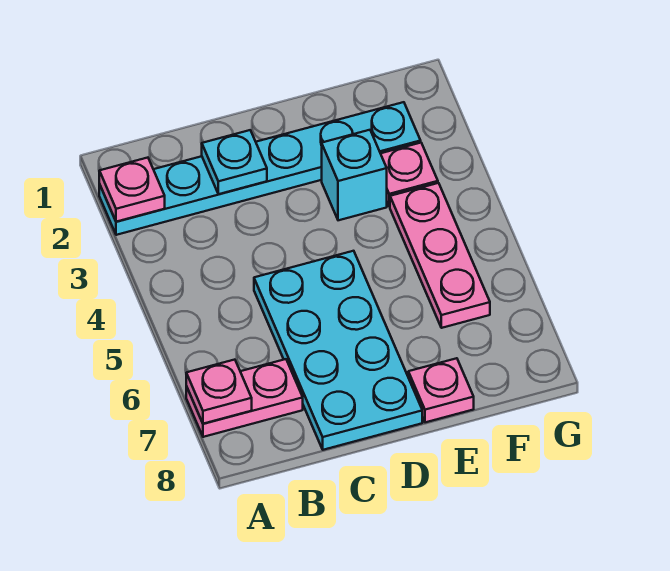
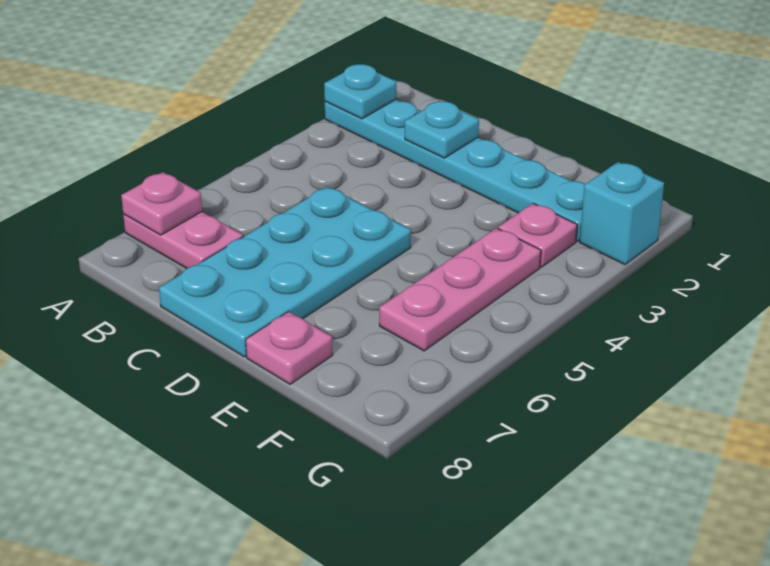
pink plate A2 level 2 -> cyan plate A2 level 2
cyan brick E3 level 1 -> cyan brick G2 level 1

